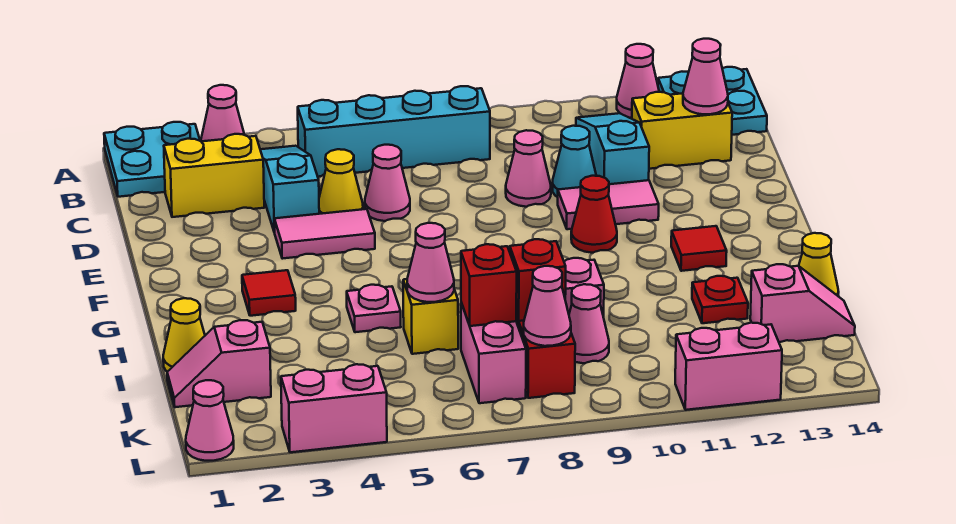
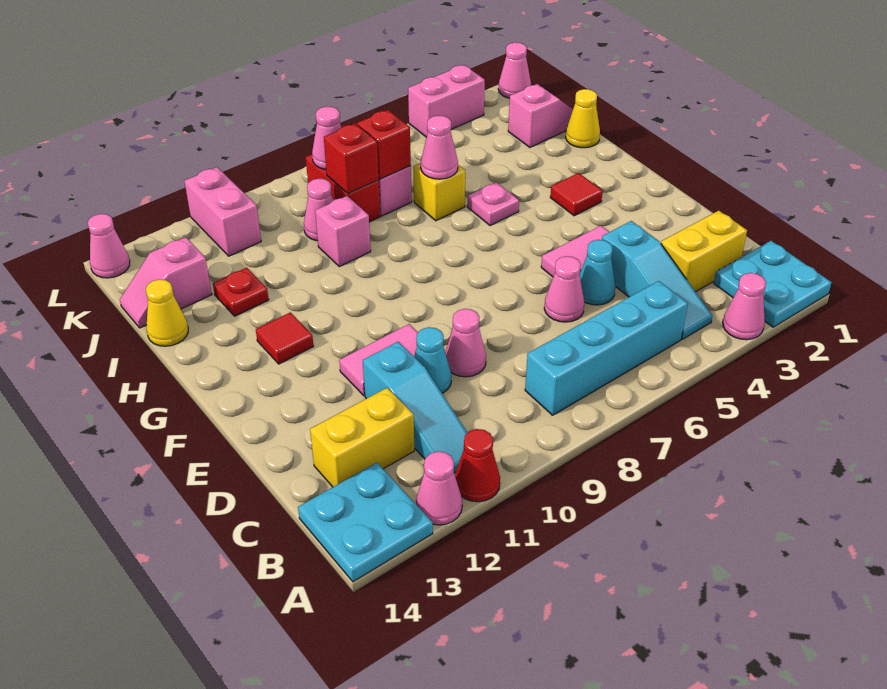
pink cone C13 level 2 -> pink cone L14 level 1
yellow cone D5 level 1 -> cyan cone D5 level 1
red cone F10 level 1 -> red cone A11 level 1
pink brick L11:L12 level 1 -> pink brick K11:L11 level 1

